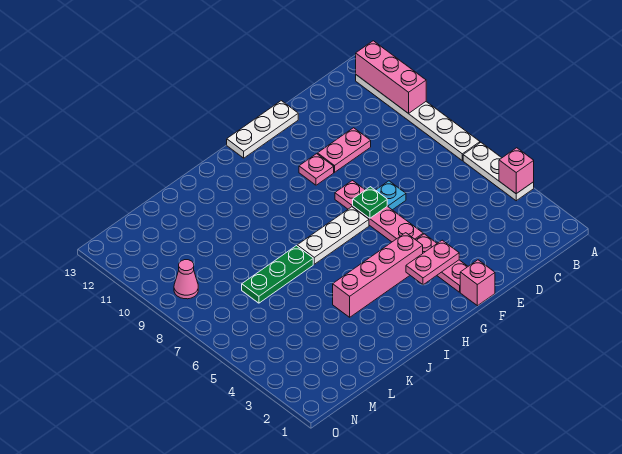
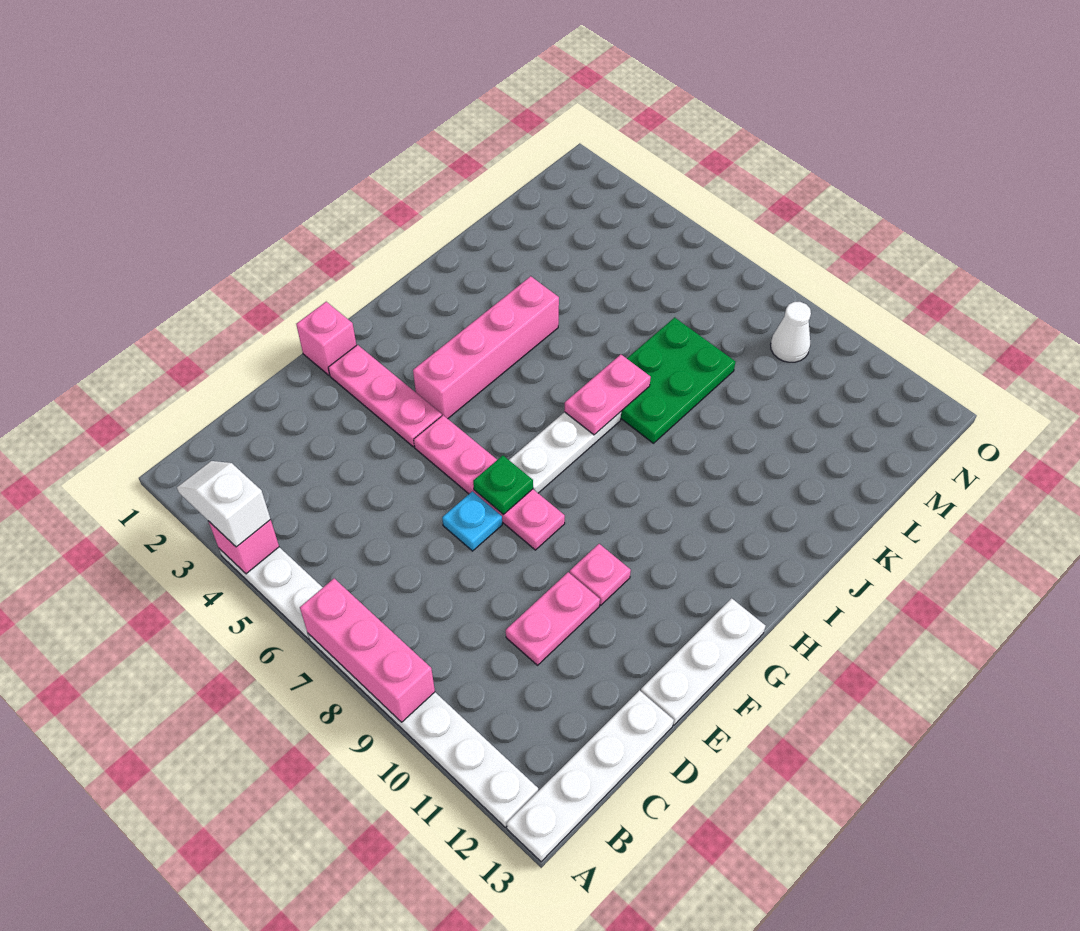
none -> white slope A3:A4 level 3 top 4
pink brick A10:A12 level 2 -> pink brick A7:A9 level 2
none -> white plate A13:D13 level 1
pink plate F3:G3 level 2 -> pink plate I7:J7 level 2
green plate J7:L7 level 1 -> green plate J7:L8 level 1
pink cone N9 level 1 -> white cone N9 level 1

